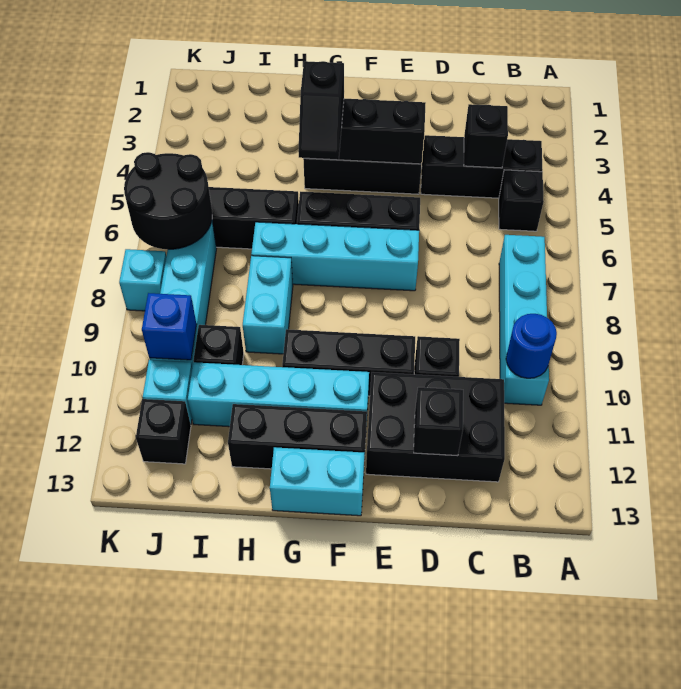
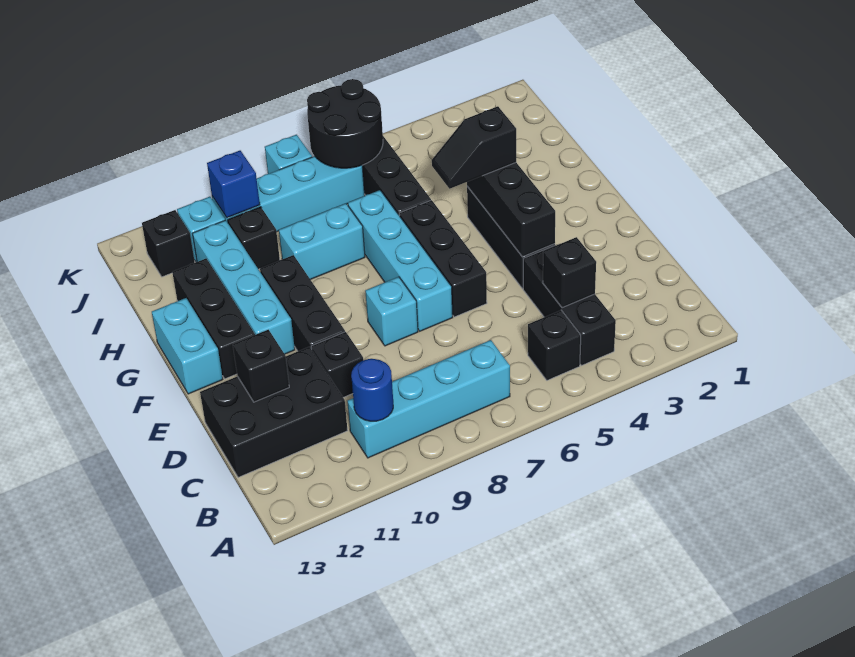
black brick C11:E12 level 1 -> black brick C11:D13 level 1
none -> cyan brick E8 level 1

